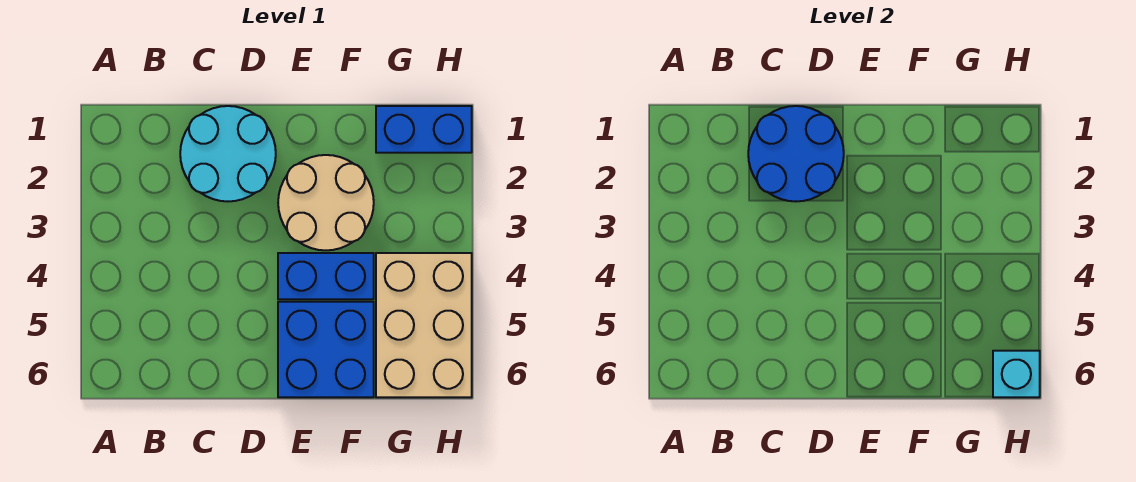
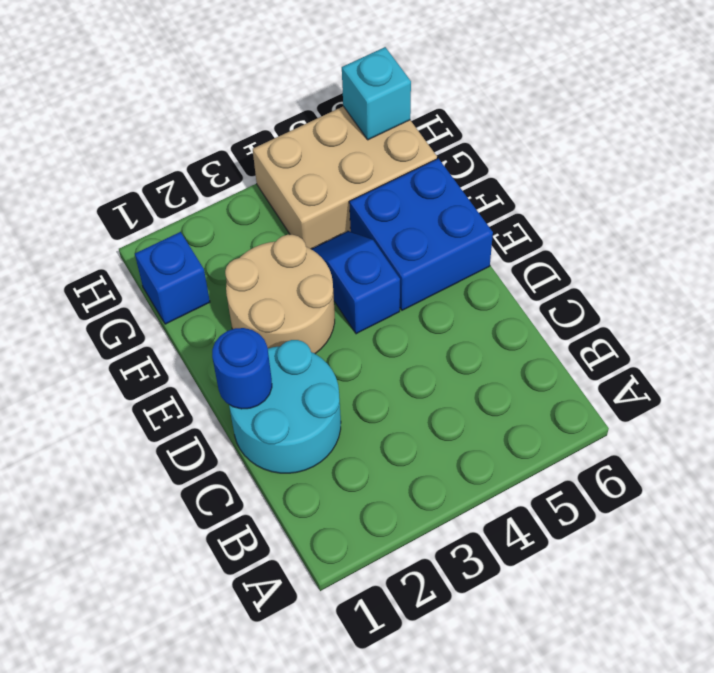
blue round brick C1:D2 level 2 -> blue round brick D1 level 2
blue brick E4:F4 level 1 -> blue slope E4:F4 level 1 top E
blue brick G1:H1 level 1 -> blue brick G1 level 1

